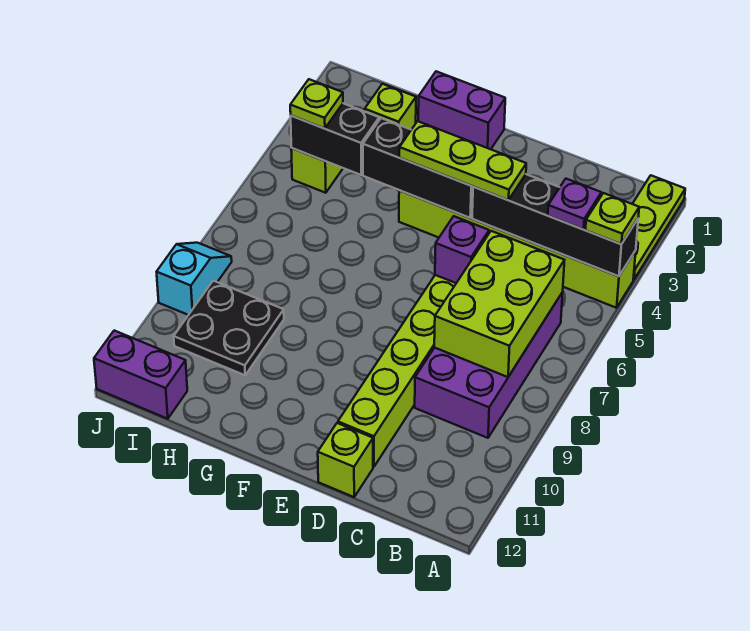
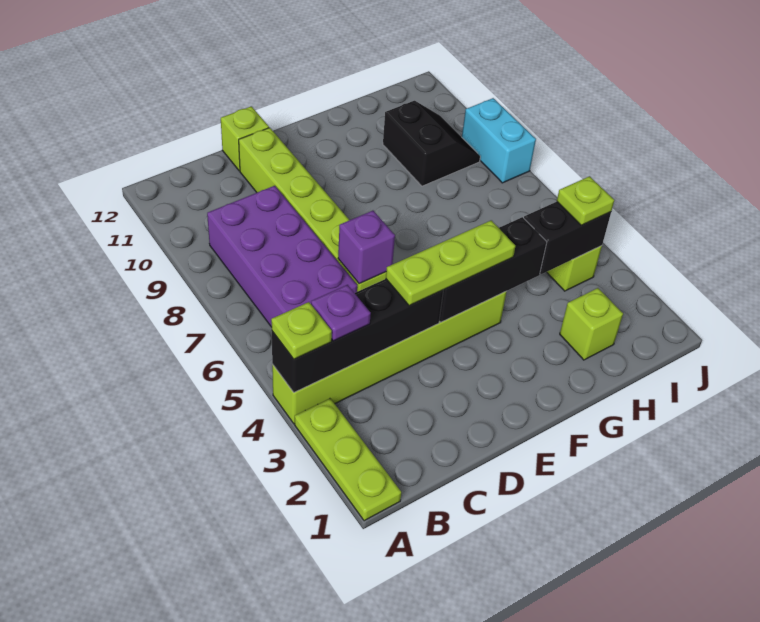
lime brick B6:C8 level 2 -> none
purple brick F1:G1 level 1 -> none
black plate H9:I10 level 1 -> black slope H9:I10 level 1 top H
purple brick I12:J12 level 1 -> none
cyan slope J8:J9 level 1 top 9 -> cyan brick J8:J9 level 1

